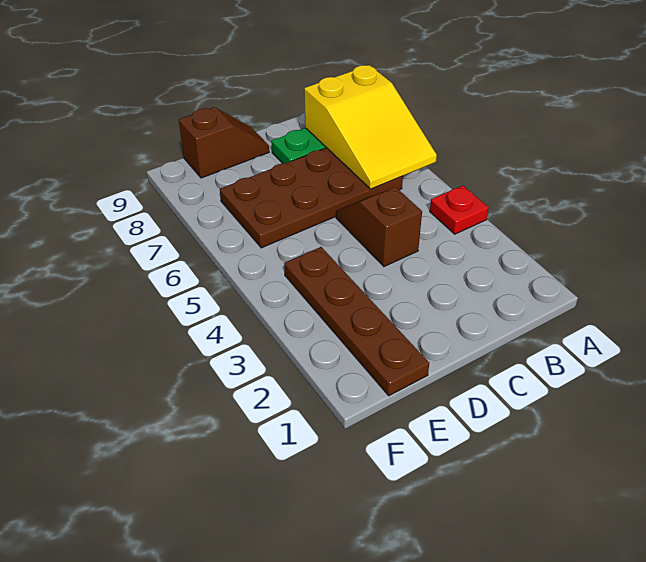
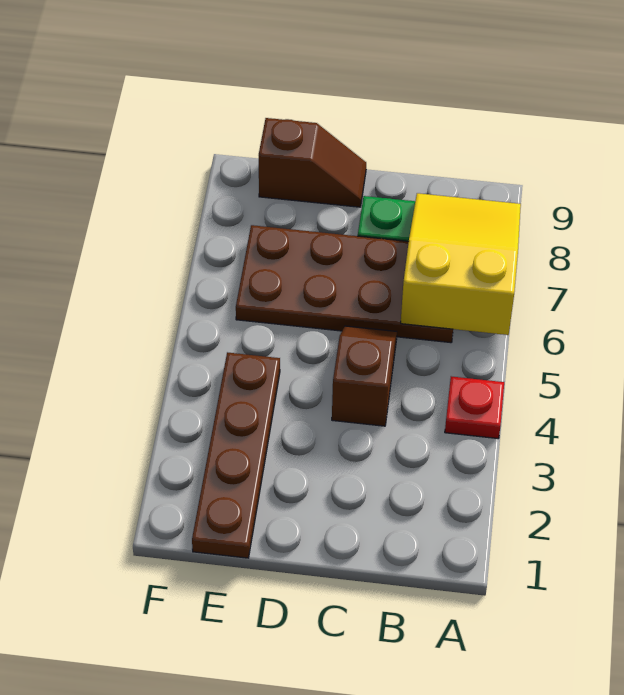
yellow slope A6:B8 level 2 top 8 -> yellow slope A6:B8 level 2 top 6

